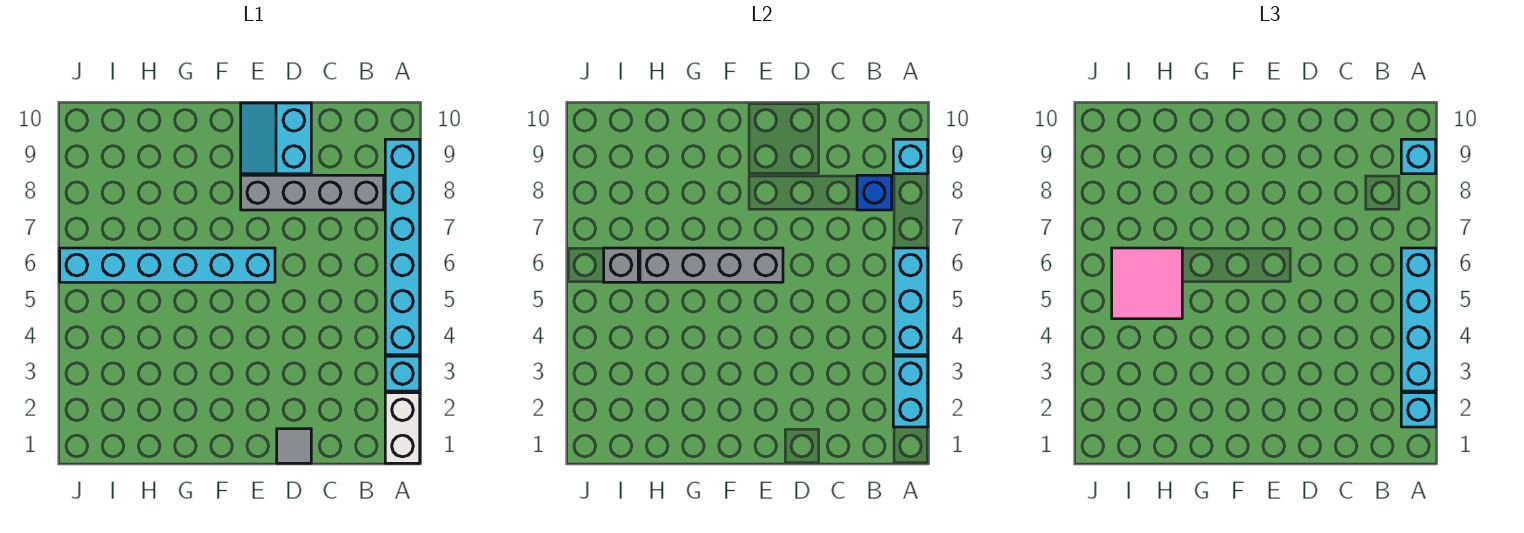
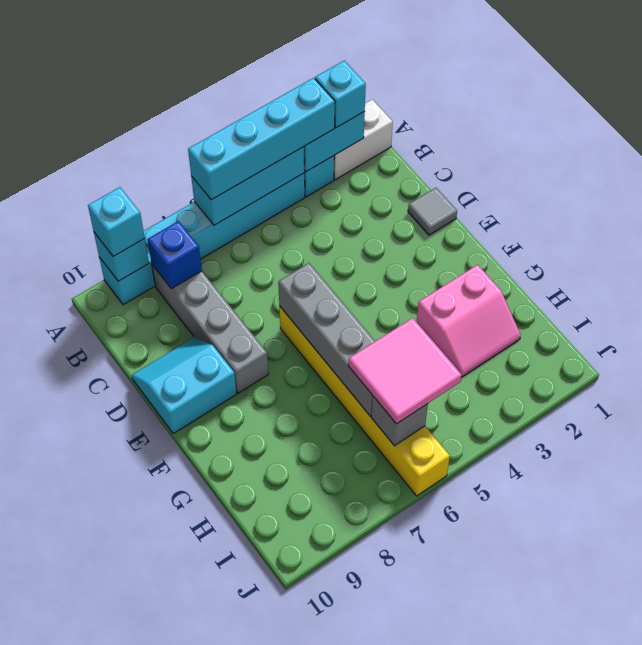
cyan slope D9:E10 level 1 top D -> cyan slope D9:E10 level 1 top E
cyan brick E6:J6 level 1 -> yellow brick E6:J6 level 1
none -> pink slope G2:H3 level 1 top G

